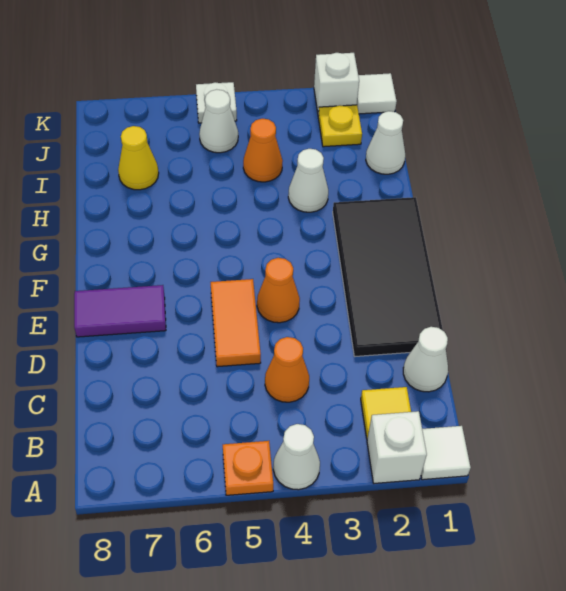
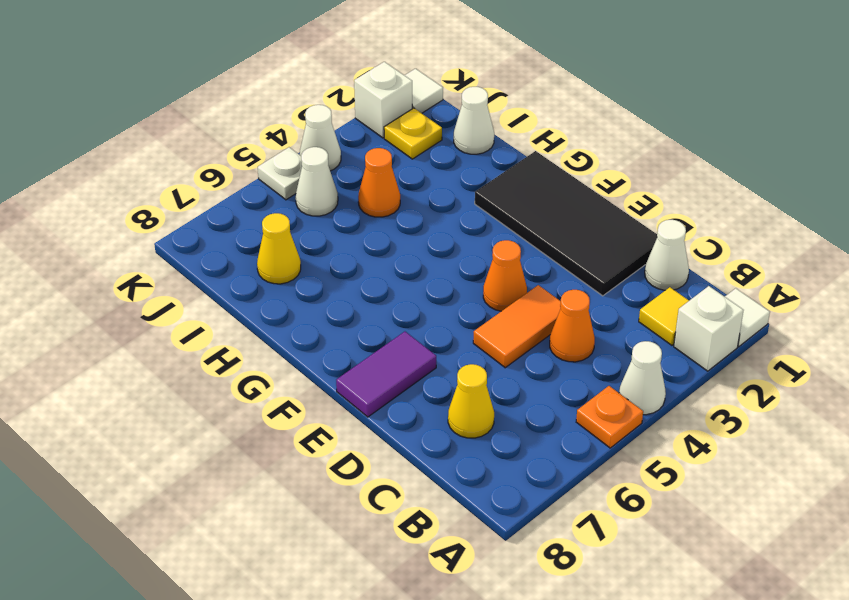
none -> yellow cone C7 level 1
orange tile D5:E5 level 1 -> orange tile D4:D5 level 1
white cone H3 level 1 -> white cone K4 level 1

